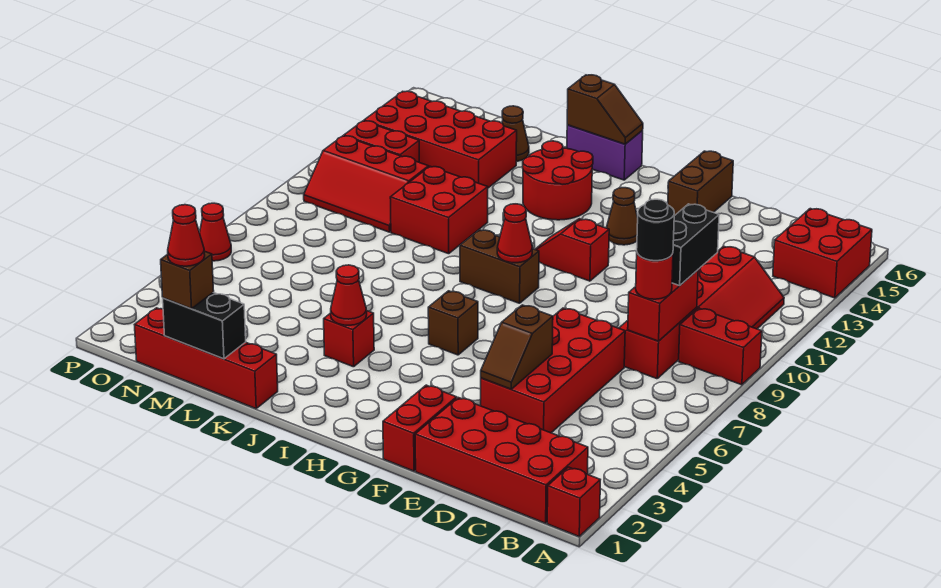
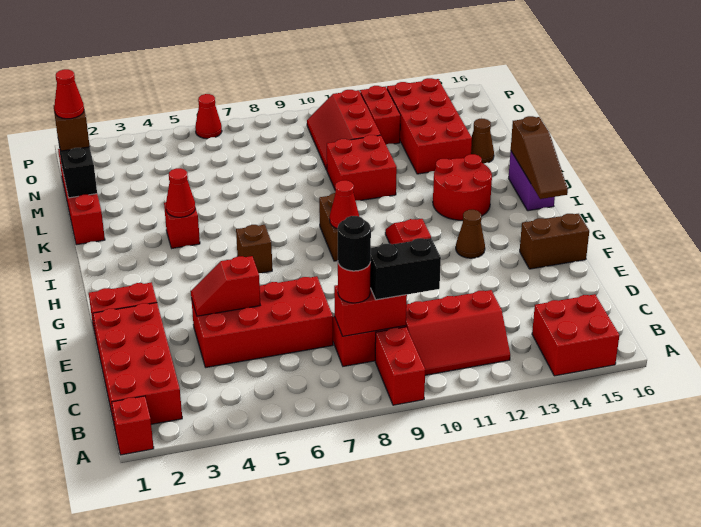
brown slope E4:E5 level 2 top 5 -> red slope E4:E5 level 2 top 5
brown slope I16:J16 level 2 top J -> brown slope H16:J16 level 2 top J

